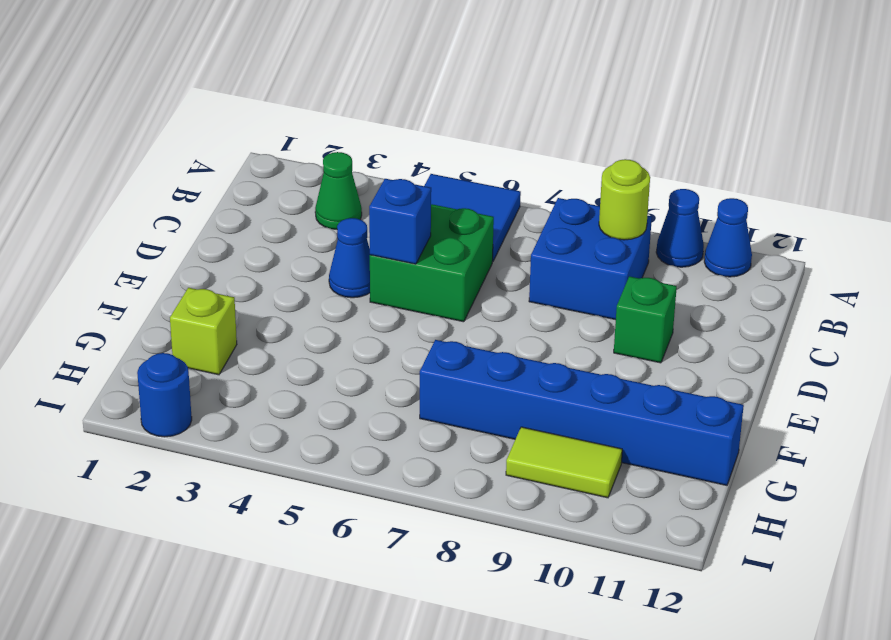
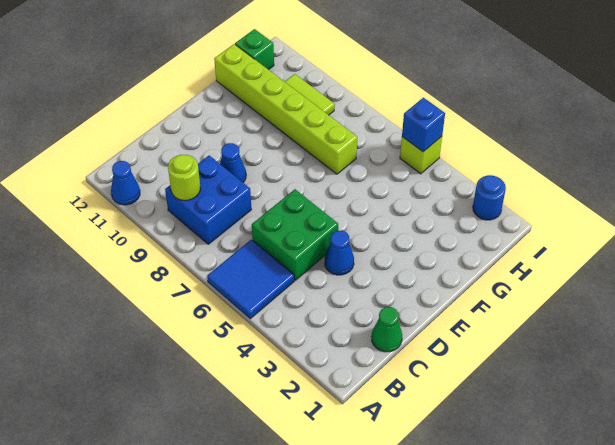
blue cone A10 level 1 -> blue cone D9 level 1
green cone B3 level 1 -> green cone C1 level 1
blue brick D5 level 2 -> blue brick I5 level 2
green brick D10 level 1 -> green brick H12 level 1
lime brick G2 level 1 -> lime brick I5 level 1
blue brick G7:G12 level 1 -> lime brick G7:G12 level 1

